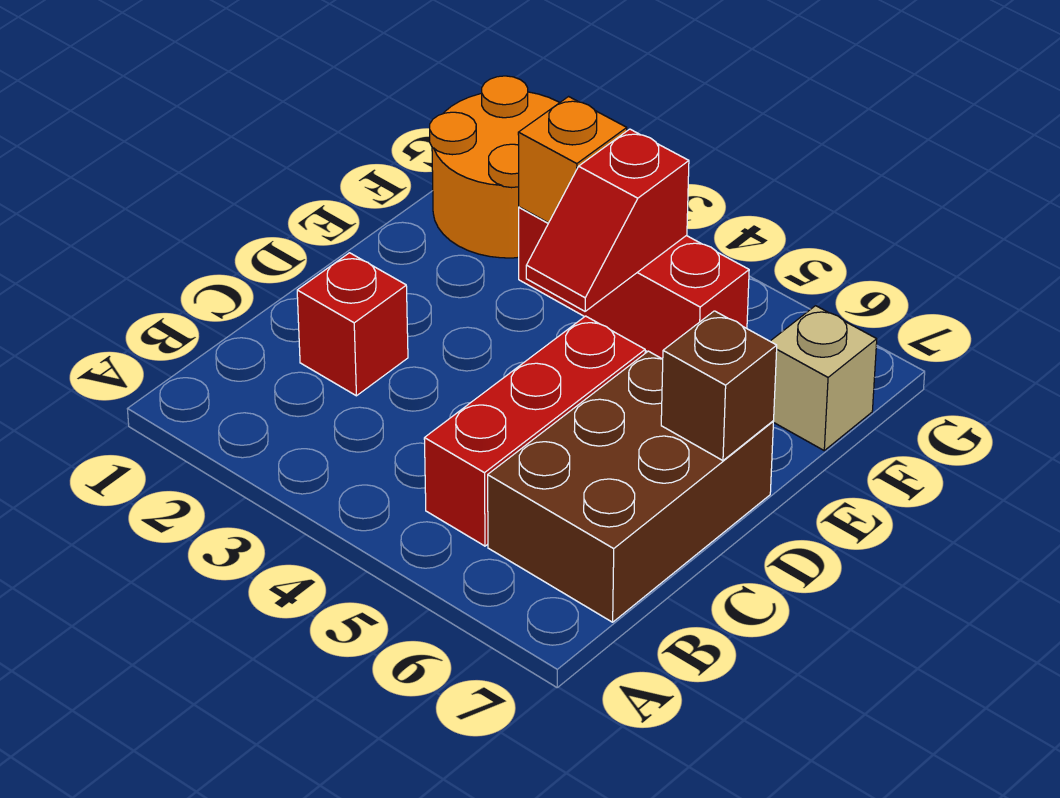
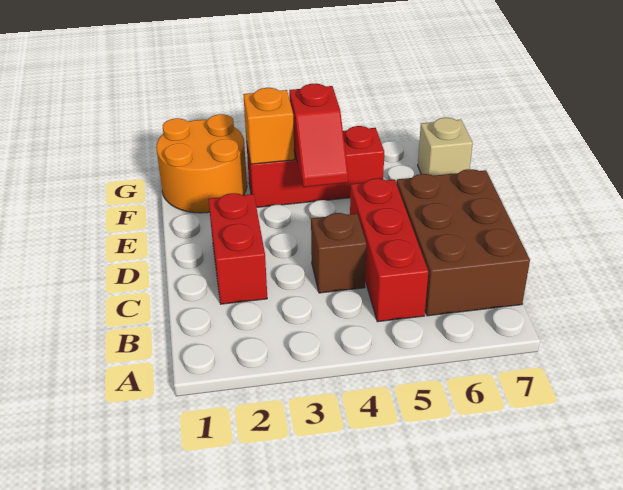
red brick C2 level 1 -> red brick C2:D2 level 1
brown brick D7 level 2 -> brown brick C4 level 1

